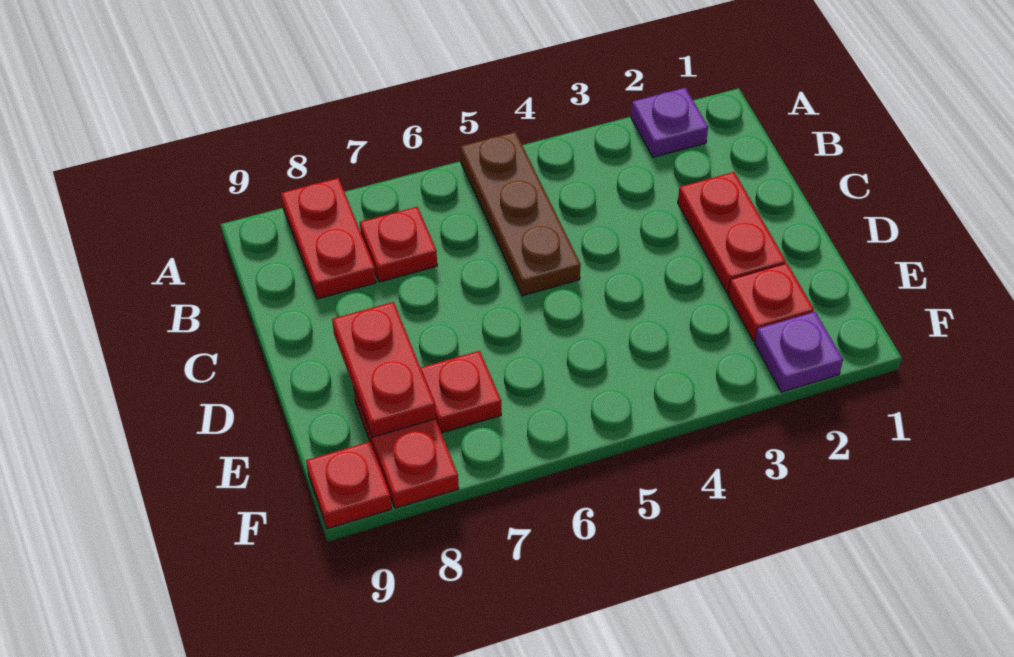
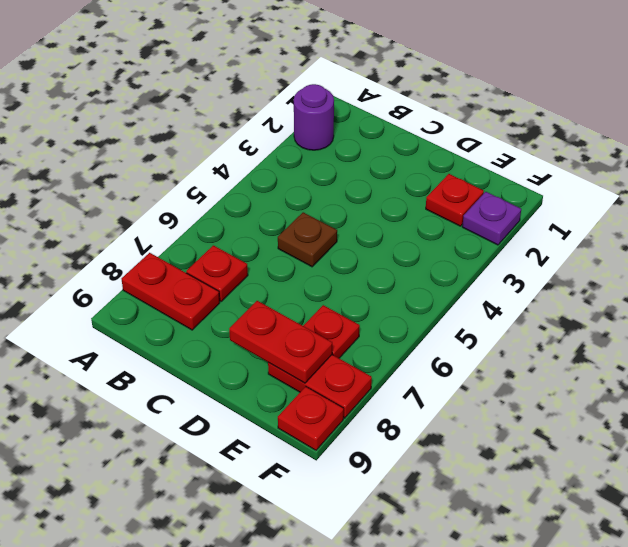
purple plate A2 level 1 -> purple round brick A2 level 1
brown plate A5:C5 level 1 -> brown plate C5 level 1
red plate C2:D2 level 1 -> none

